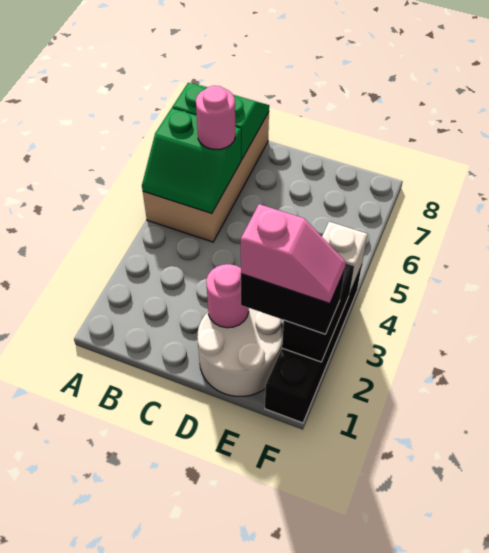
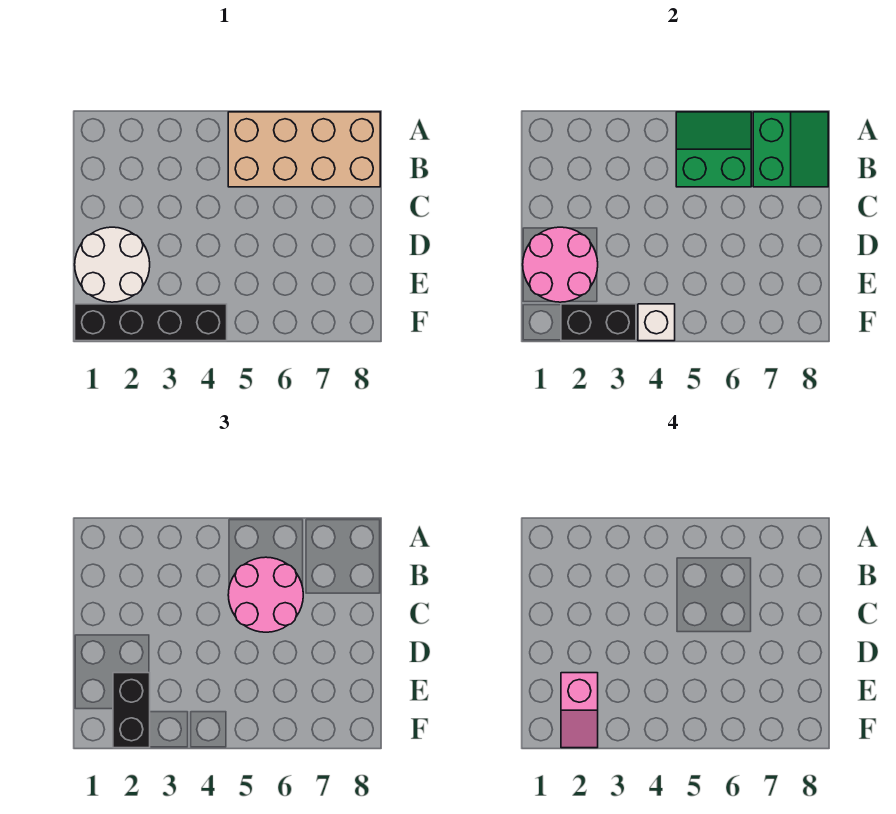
green slope A5:B6 level 2 top 6 -> green slope A5:B6 level 2 top B
pink round brick B6 level 3 -> pink round brick B5:C6 level 3
pink round brick D2 level 2 -> pink round brick D1:E2 level 2

